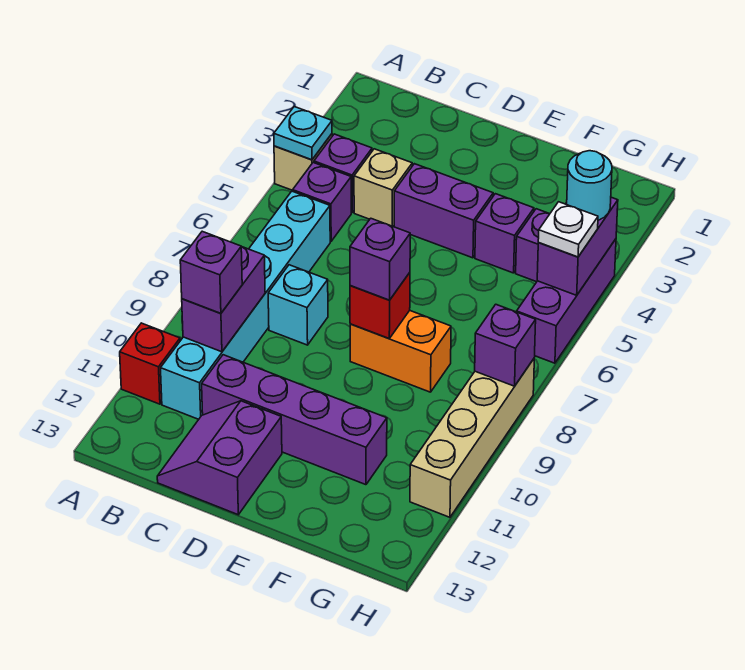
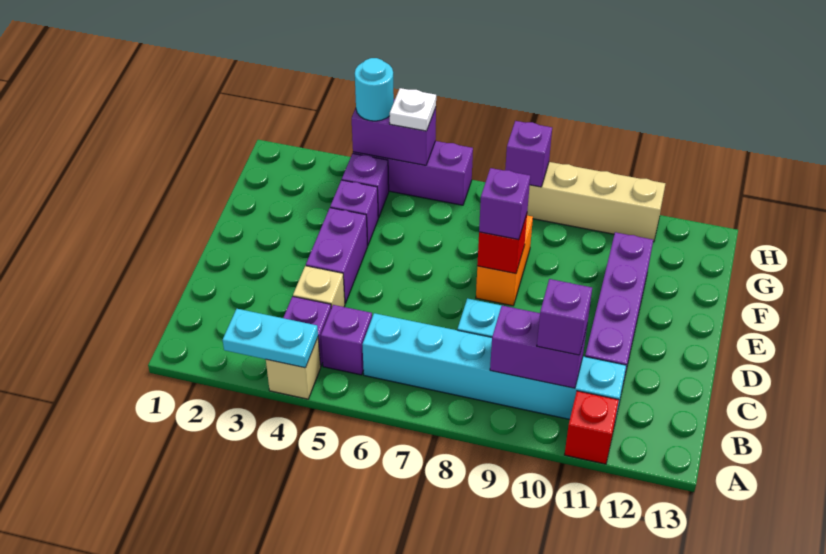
cyan plate A4 level 2 -> cyan plate A3:A4 level 2
purple slope C12:D13 level 1 top D -> none

